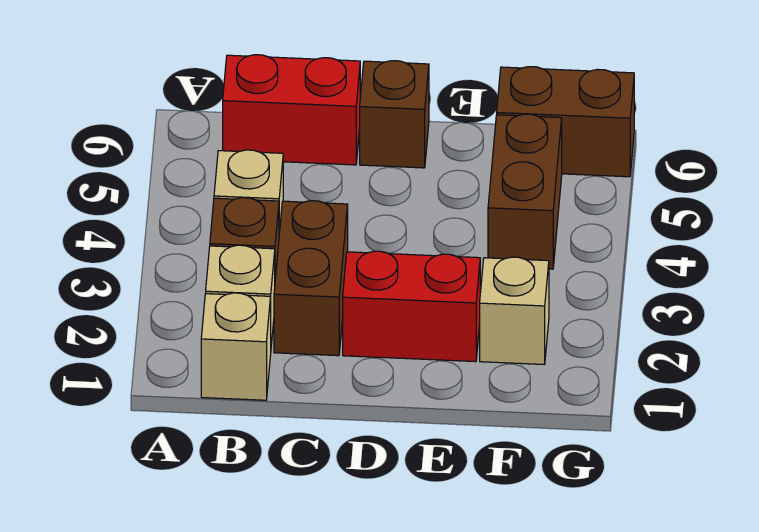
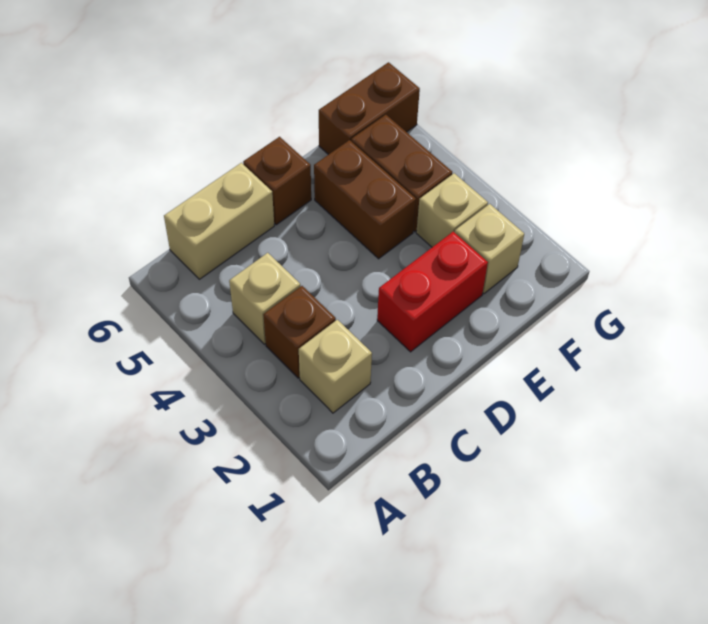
tan brick B1 level 1 -> tan brick F3 level 1
red brick B6:C6 level 1 -> tan brick B6:C6 level 1
brown brick C2:C3 level 1 -> brown brick E4:E5 level 1

